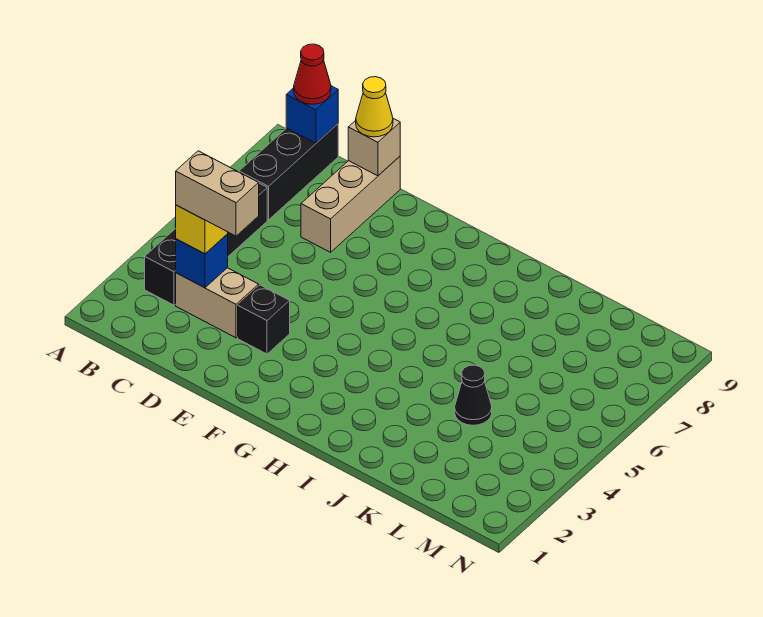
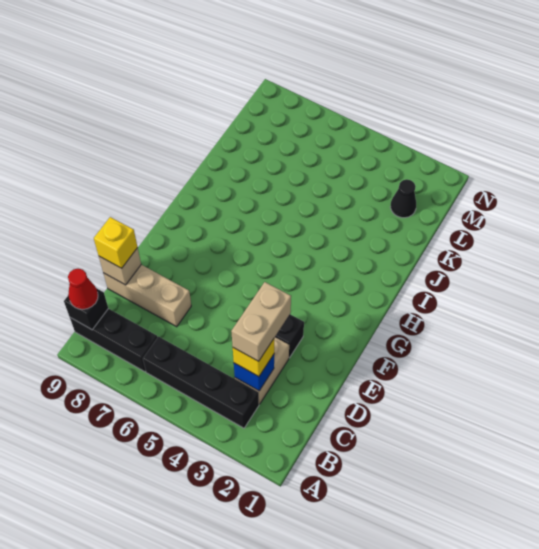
blue brick B9 level 2 -> black brick B9 level 2
yellow cone D9 level 3 -> yellow brick D9 level 3
black cone K4 level 1 -> black cone L2 level 1

